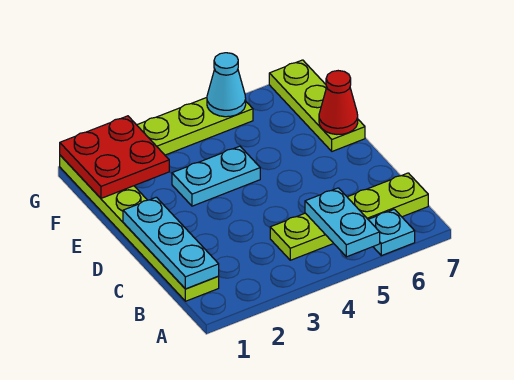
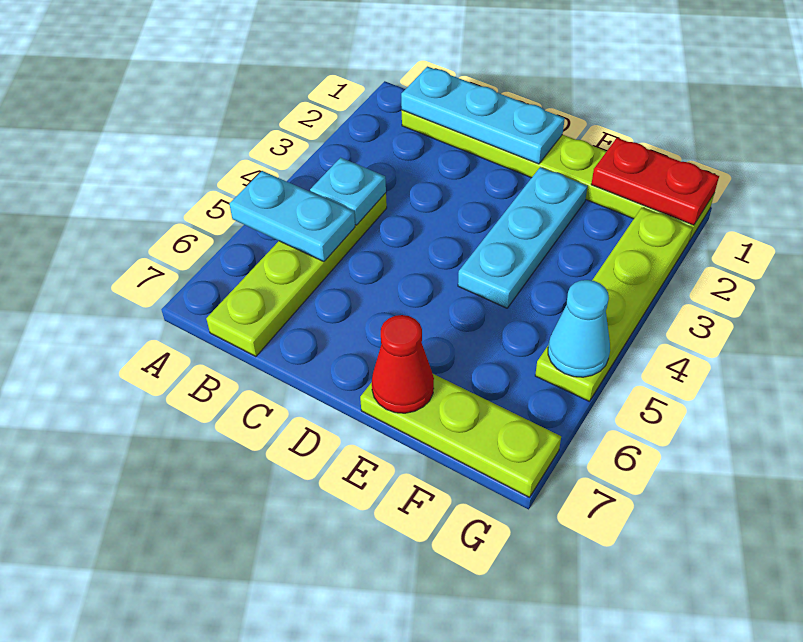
cyan plate A6 level 1 -> cyan plate B4 level 2
cyan plate E3:E4 level 1 -> cyan plate E2:E4 level 1
red plate F1:G2 level 2 -> red plate F1:G1 level 2

